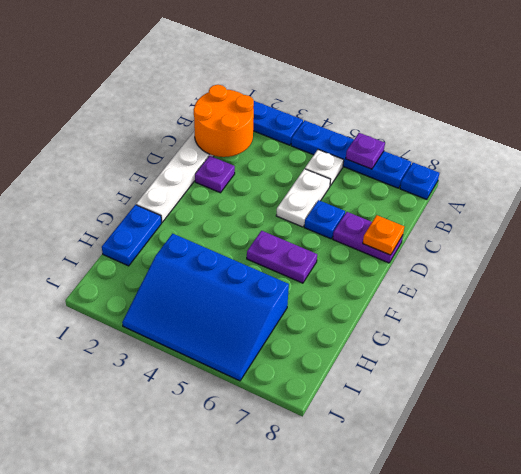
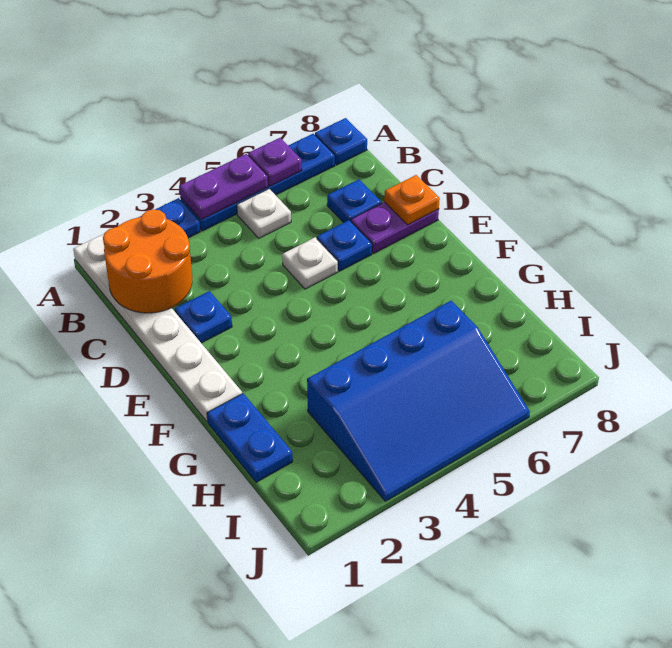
white plate C5:D5 level 1 -> white plate D5 level 1
none -> blue plate C7 level 1
purple plate D2 level 1 -> blue plate D2 level 1
purple plate F5:F6 level 1 -> purple plate A4:A5 level 2

